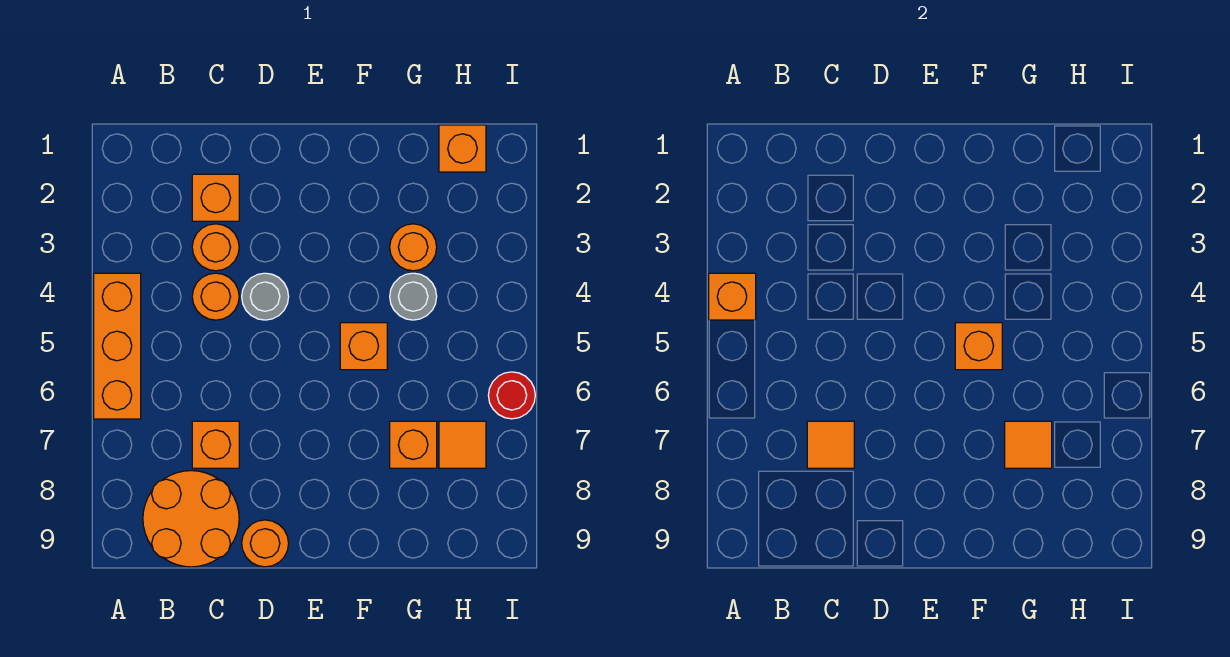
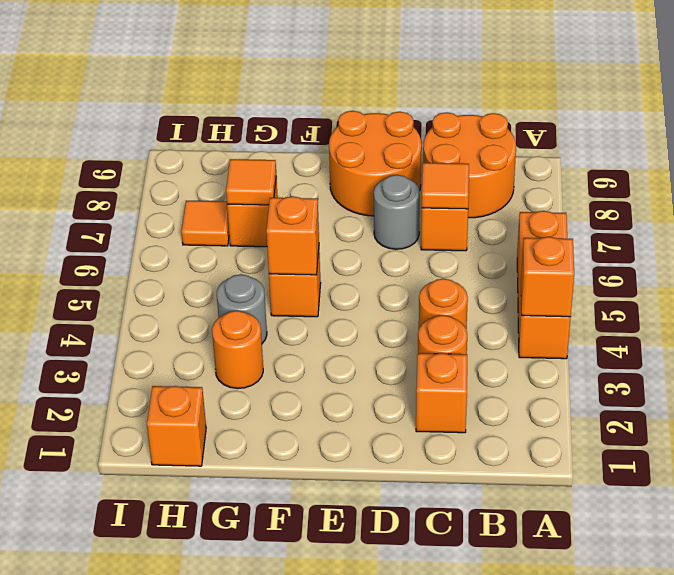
grey round brick D4 level 1 -> grey round brick D7 level 1
orange round brick D9 level 1 -> orange round brick D8:E9 level 1
red round brick I6 level 1 -> none

